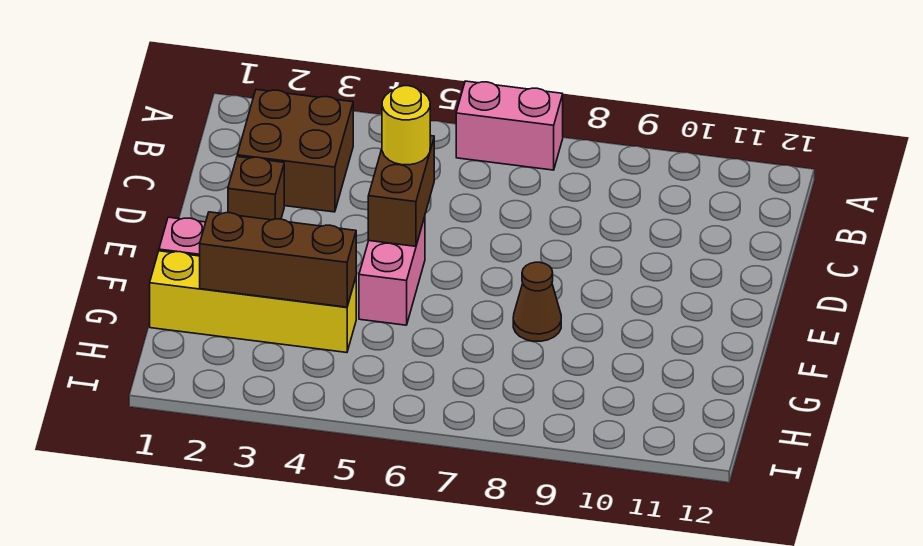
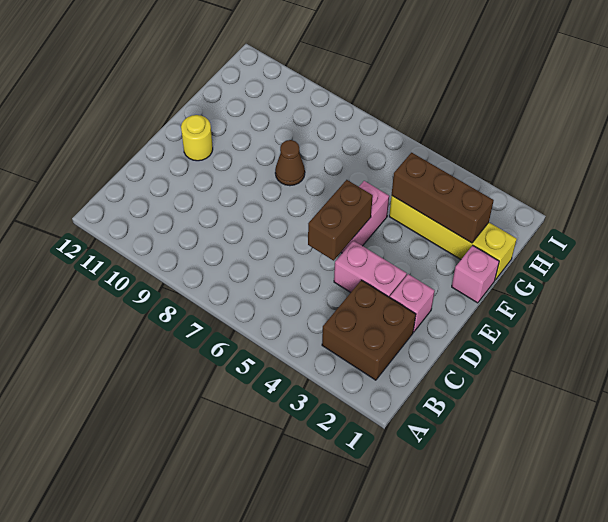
pink brick A6:A7 level 1 -> pink brick D3:D4 level 1
brown brick D2 level 1 -> pink brick D2 level 1
yellow round brick D5 level 3 -> yellow round brick E11 level 1

